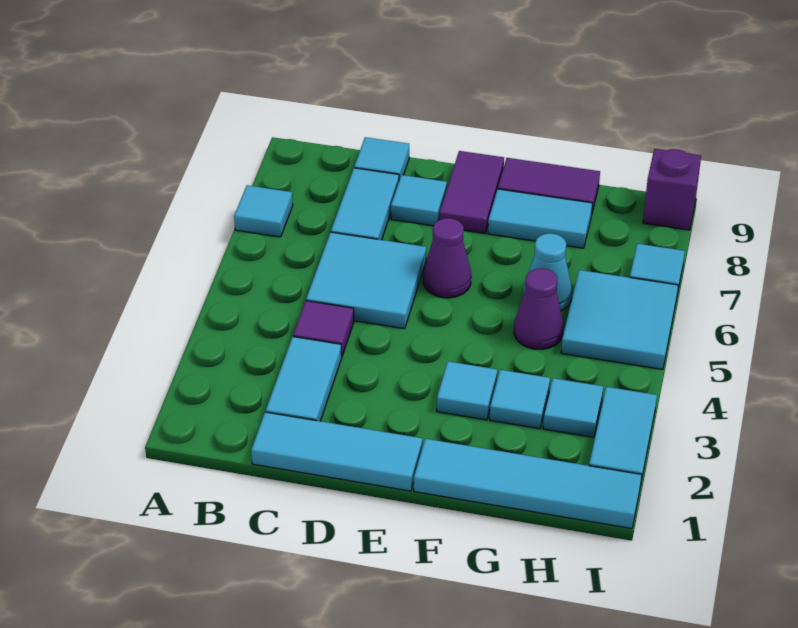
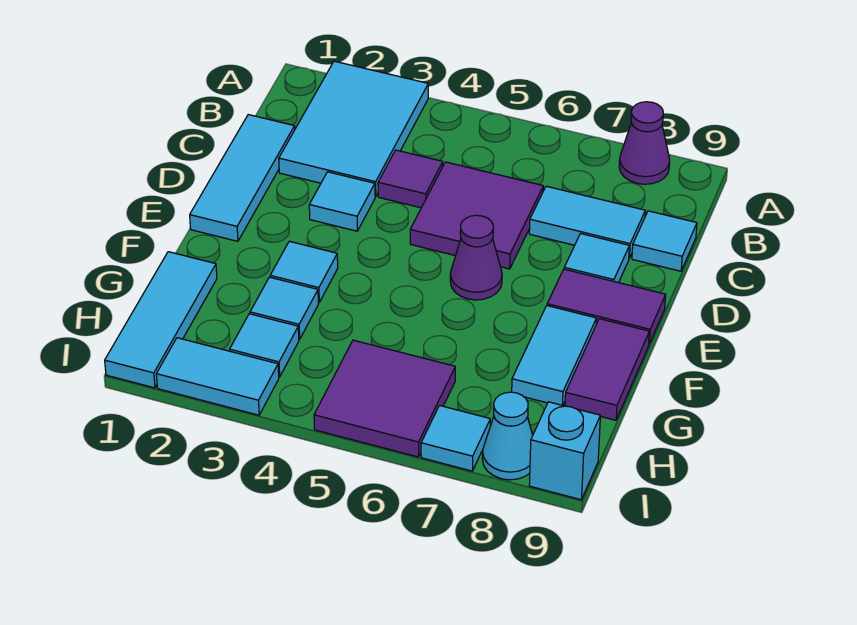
cyan tile A7 level 1 -> cyan tile D3 level 1
cyan tile C2:C3 level 1 -> cyan tile A2:C3 level 1
cyan tile C5:D6 level 1 -> purple tile C5:D6 level 1
cyan tile F1:I1 level 1 -> cyan tile G1:I1 level 1
purple cone G5 level 1 -> purple cone A8 level 1
cyan cone G6 level 1 -> cyan cone I8 level 1
cyan tile H5:I6 level 1 -> purple tile H5:I6 level 1
purple brick I9 level 1 -> cyan brick I9 level 1

